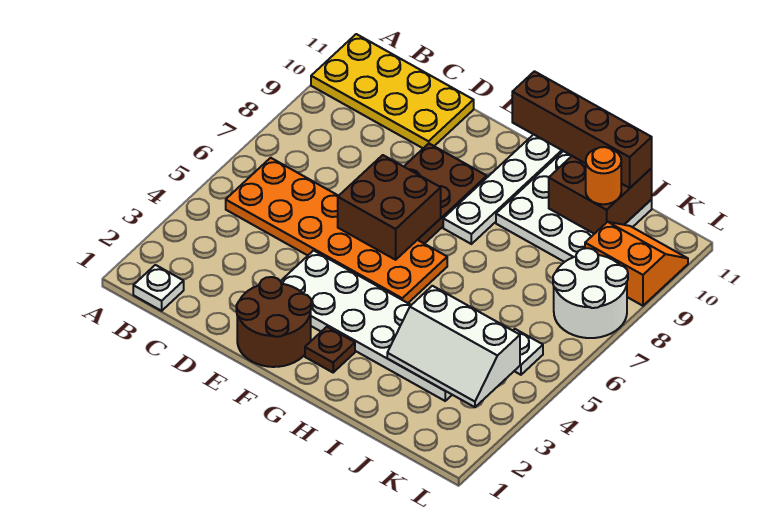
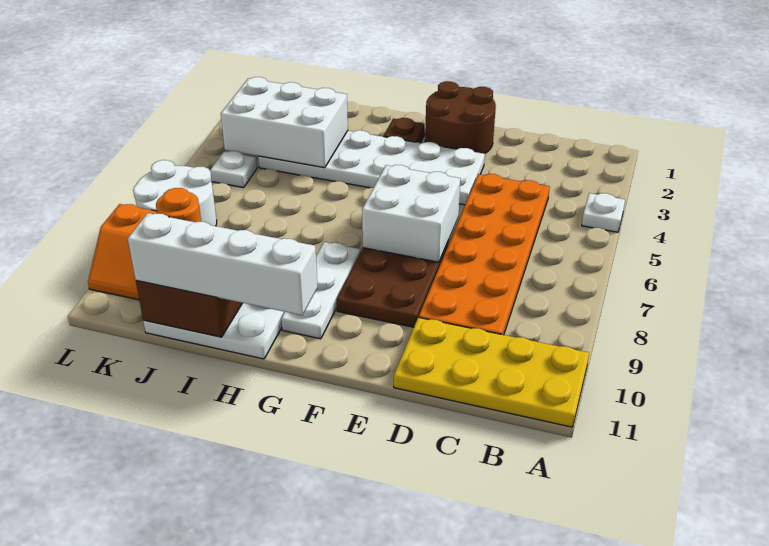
white plate B1 level 1 -> white plate A4 level 1
orange plate B5:G6 level 1 -> orange plate C4:D9 level 1
brown brick E6:F7 level 2 -> white brick E6:F7 level 2
white plate G8:G11 level 1 -> white plate G8:G10 level 1
brown brick G11:J11 level 3 -> white brick G11:J11 level 3
white slope I3:K4 level 2 top 4 -> white brick I3:K4 level 2

